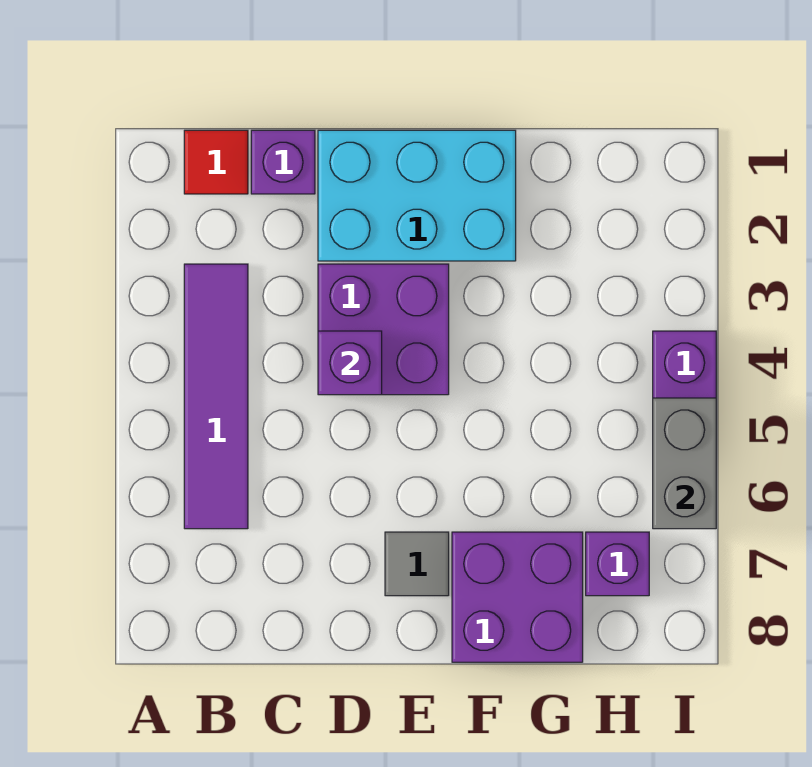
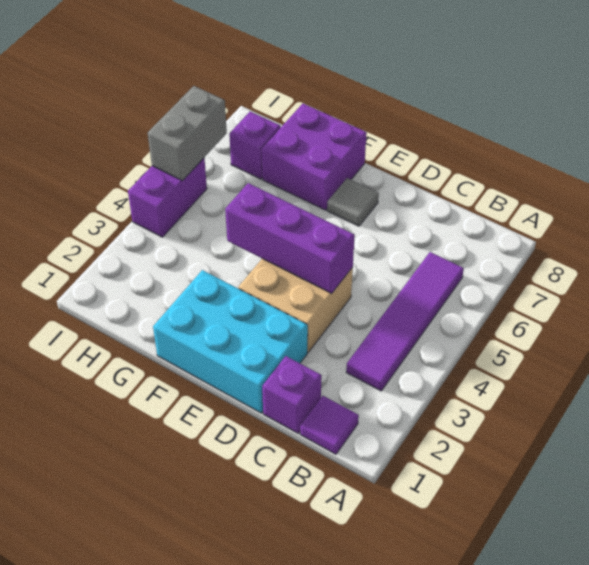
red tile B1 level 1 -> purple tile B1 level 1
purple brick D3:E4 level 1 -> tan brick D3:E4 level 1
purple brick D4 level 2 -> purple brick D4:F4 level 2

